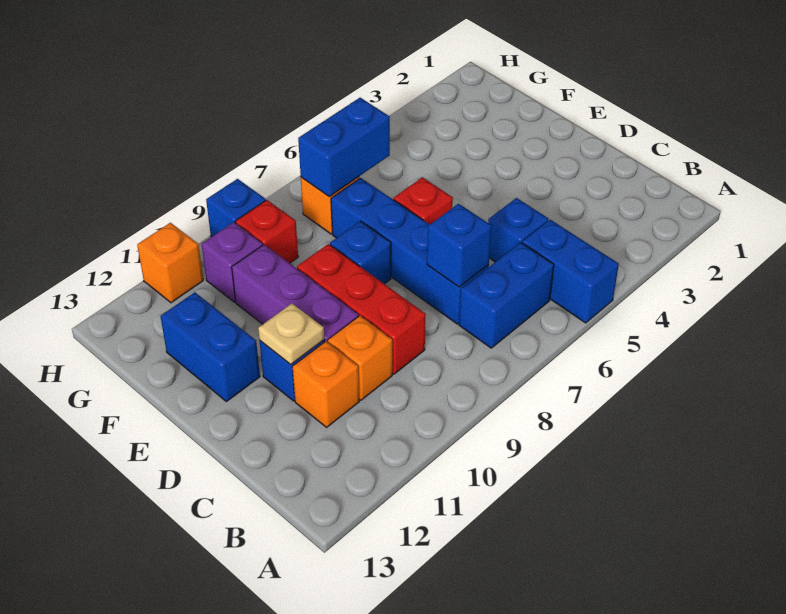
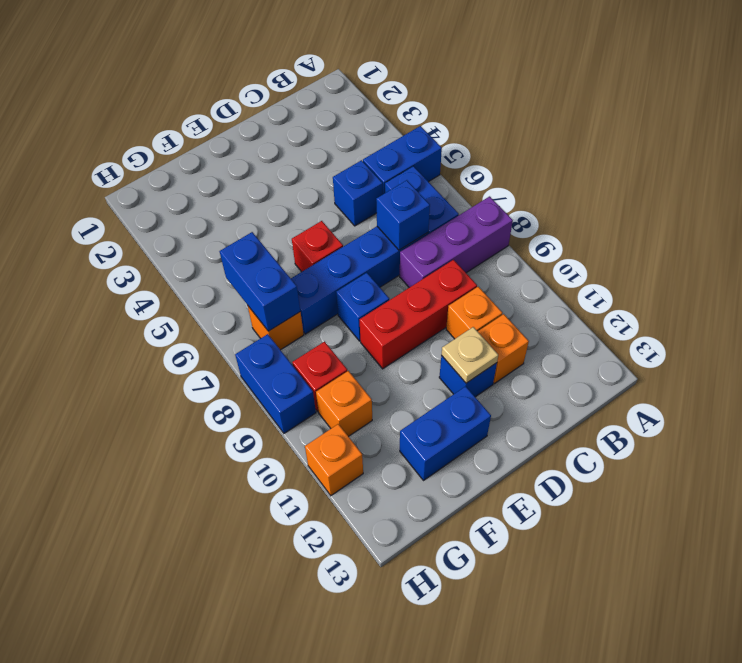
purple brick D10:F10 level 1 -> purple brick A8:C8 level 1
purple brick G10 level 1 -> orange brick G10 level 1
blue brick H9 level 1 -> blue brick H8:H9 level 1

